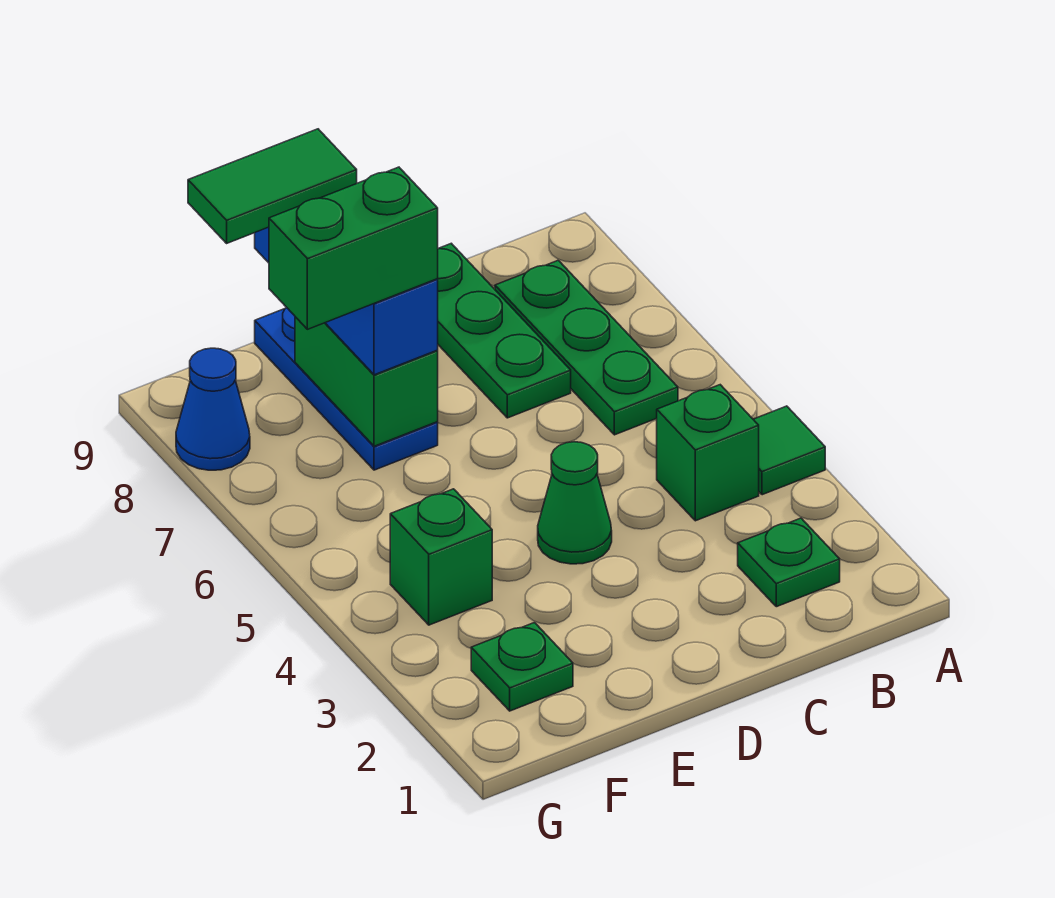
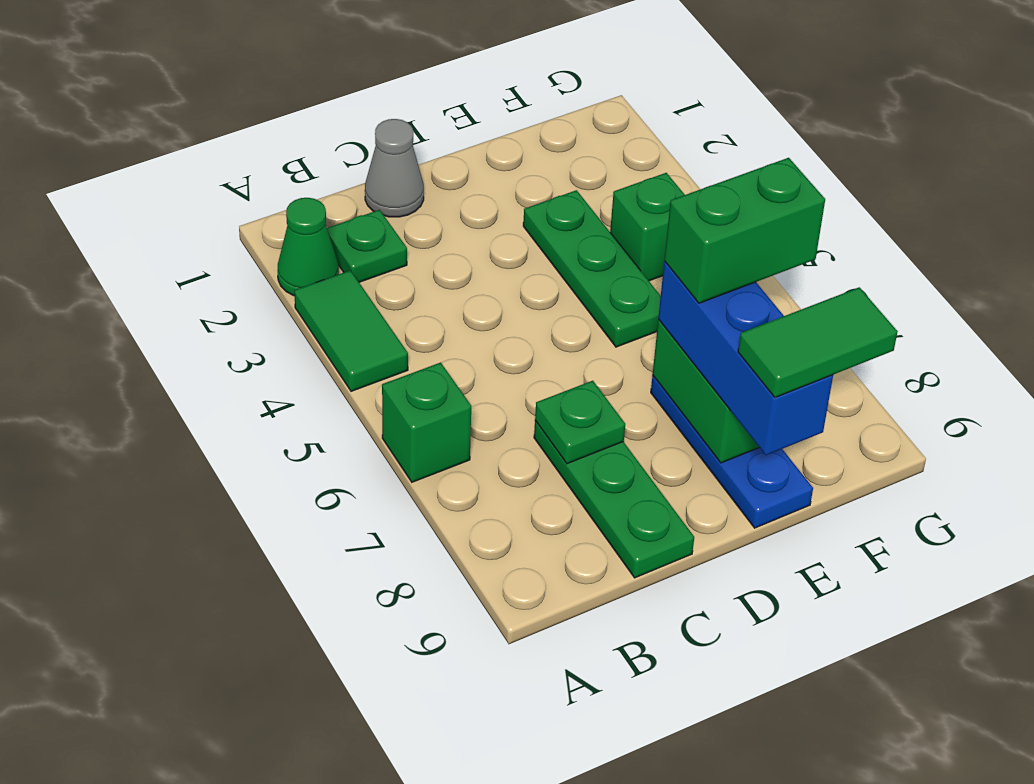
green tile A4 level 1 -> green tile A3:A4 level 1
green brick B4 level 1 -> green brick A6 level 1
green plate B6:B8 level 1 -> green plate E3:E5 level 1
none -> grey cone C1 level 1
green cone D4 level 1 -> green cone A2 level 1
green plate F2 level 1 -> green plate C7 level 2
blue cone G8 level 1 -> none

